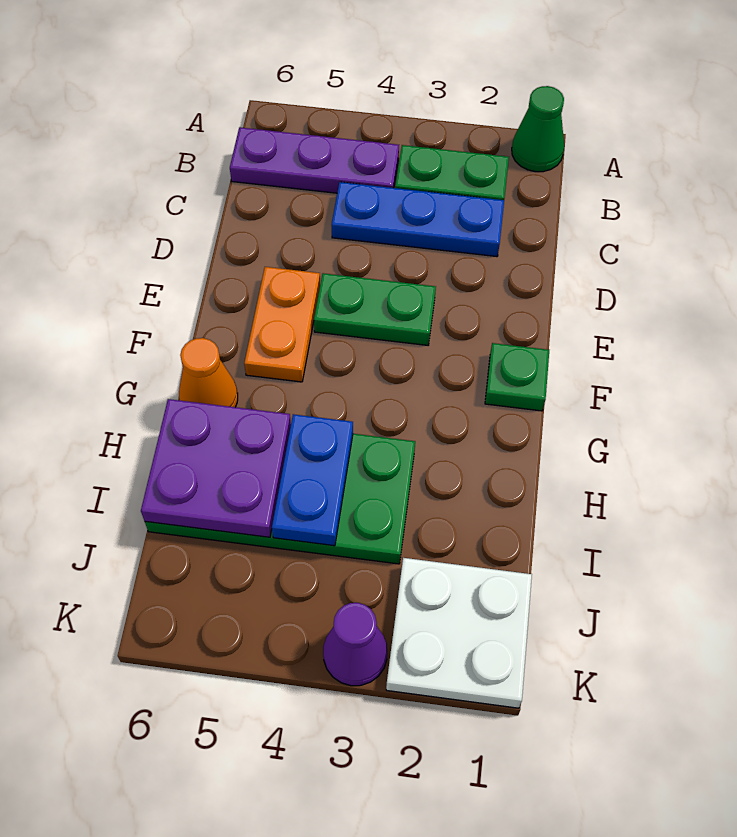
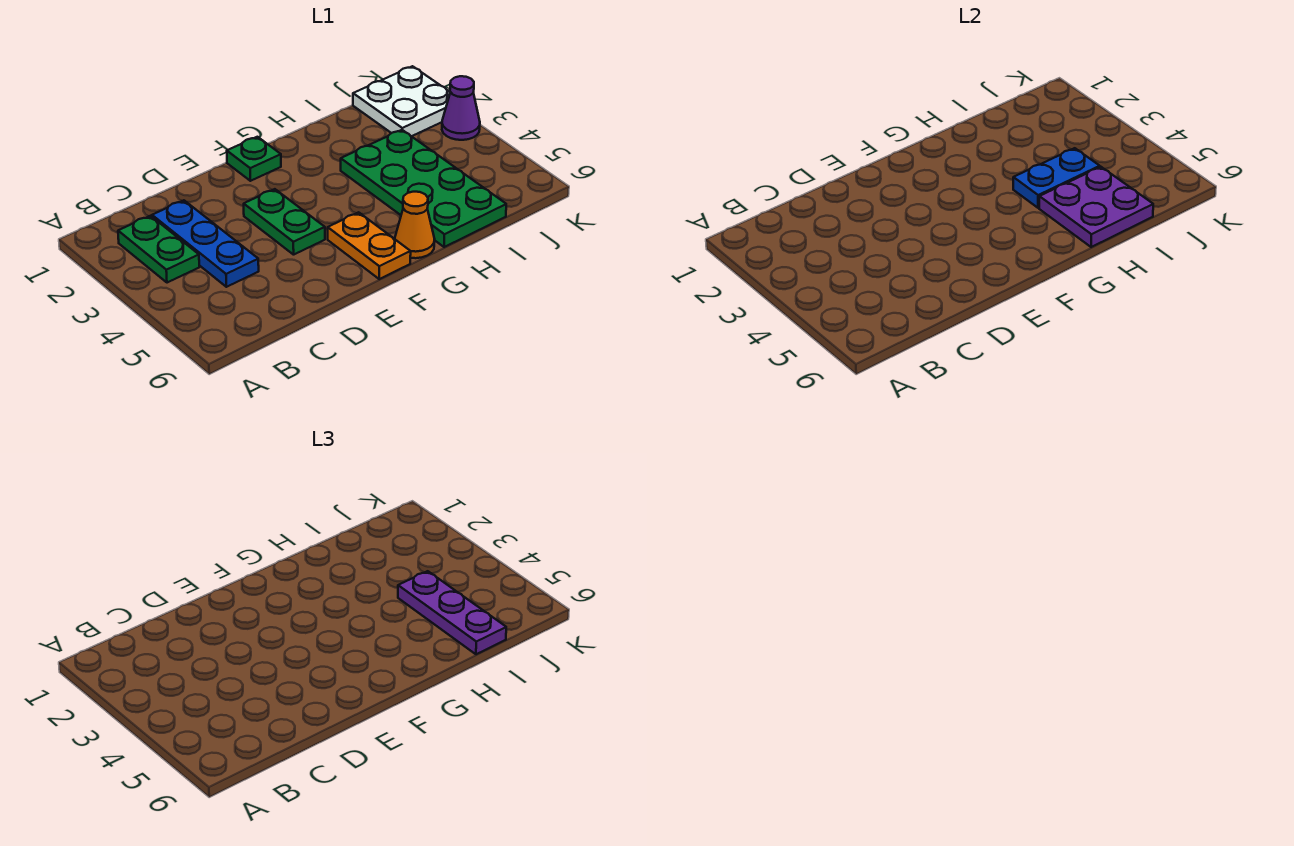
green cone A1 level 1 -> none
purple plate B4:B6 level 1 -> purple plate I4:I6 level 3
orange plate E5:F5 level 1 -> orange plate F5:F6 level 1

